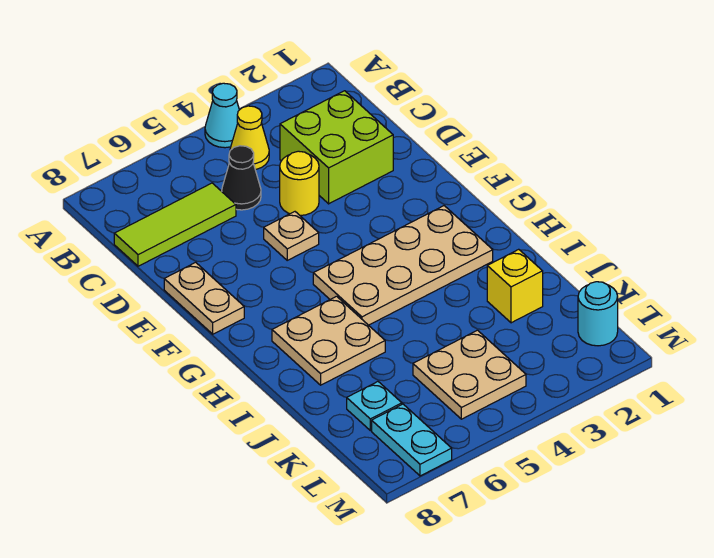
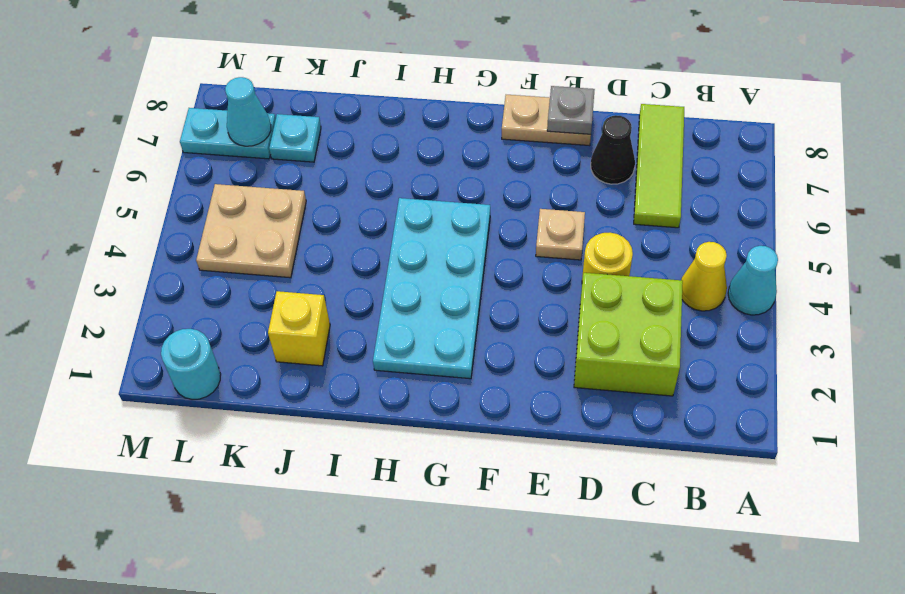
black cone C5 level 1 -> black cone D7 level 1
none -> grey plate E8 level 2
tan plate G2:H5 level 1 -> cyan plate G2:H5 level 1
tan plate H6:I7 level 1 -> none
none -> cyan cone L7 level 2

